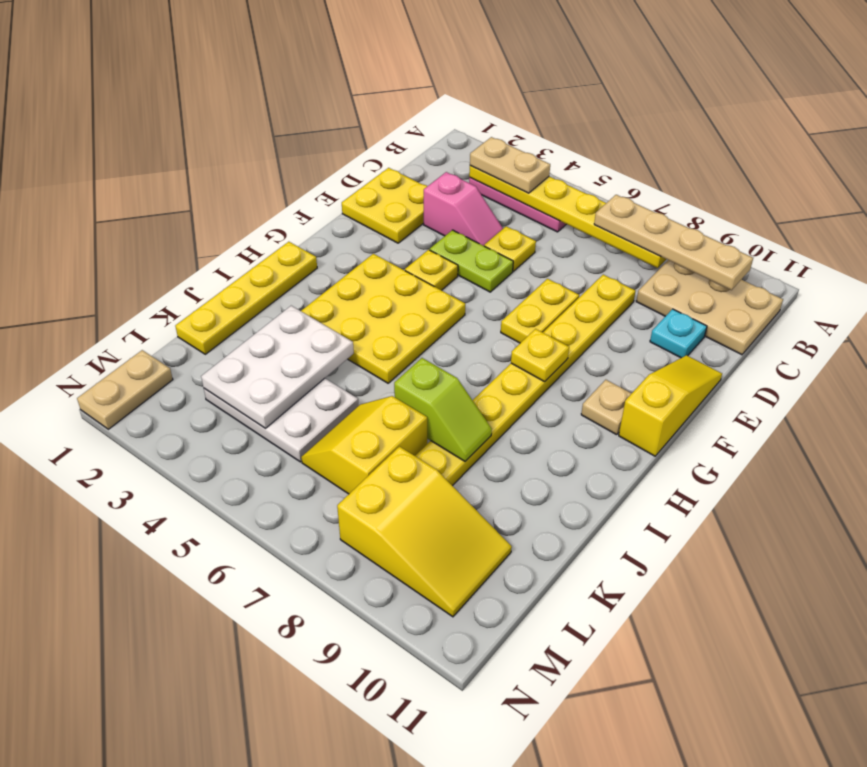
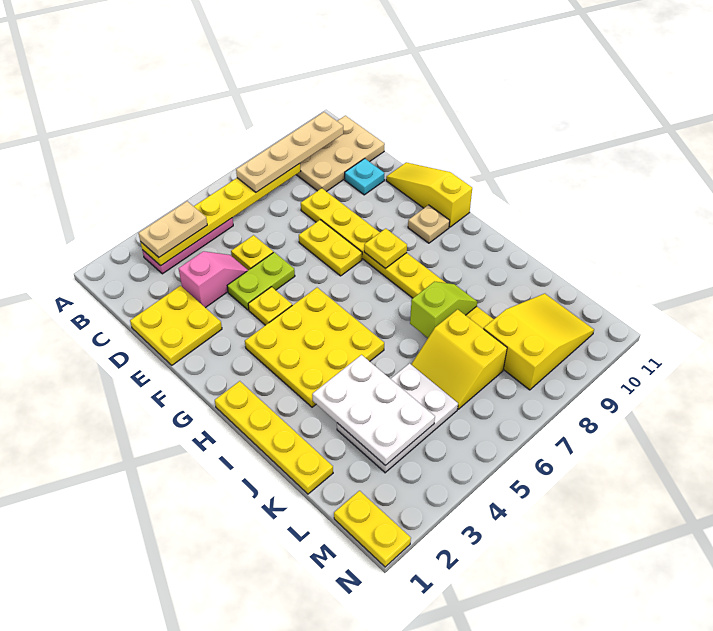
tan plate M1:N1 level 1 -> yellow plate M1:N1 level 1

